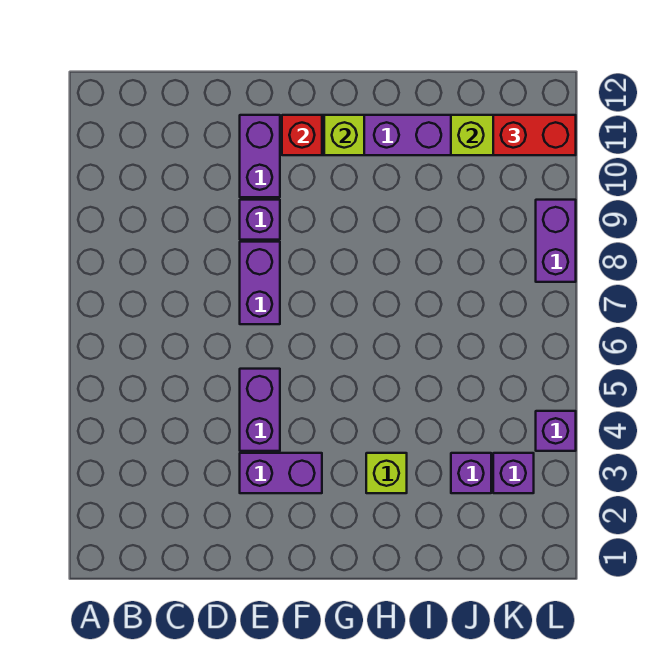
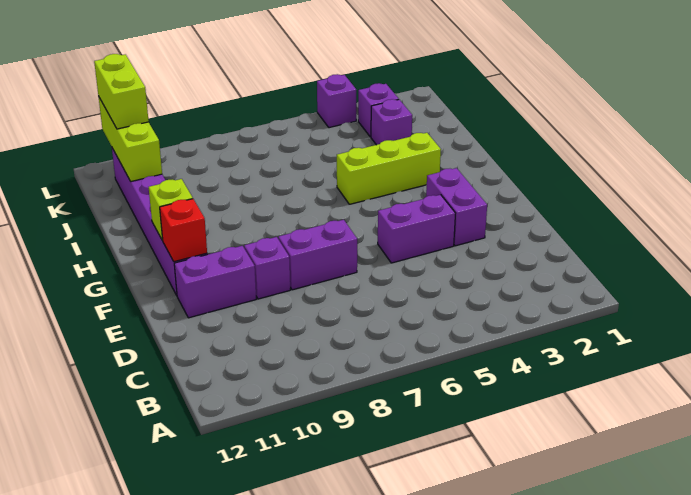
lime brick H3 level 1 -> lime brick H3:H5 level 1
red brick K11:L11 level 3 -> lime brick K11:L11 level 3
purple brick L8:L9 level 1 -> none

